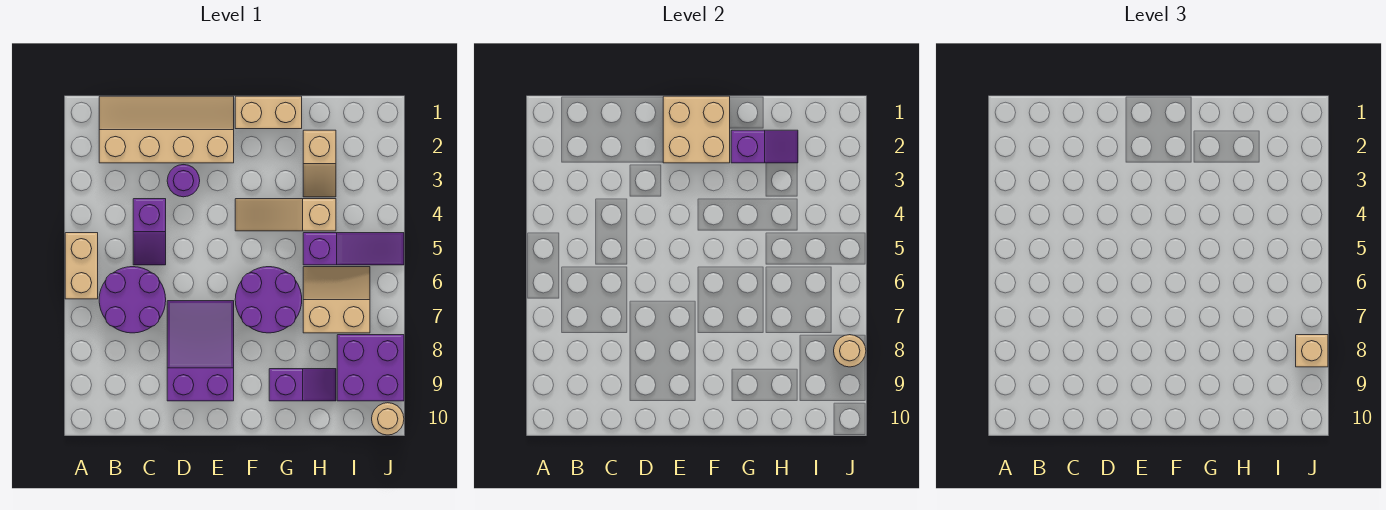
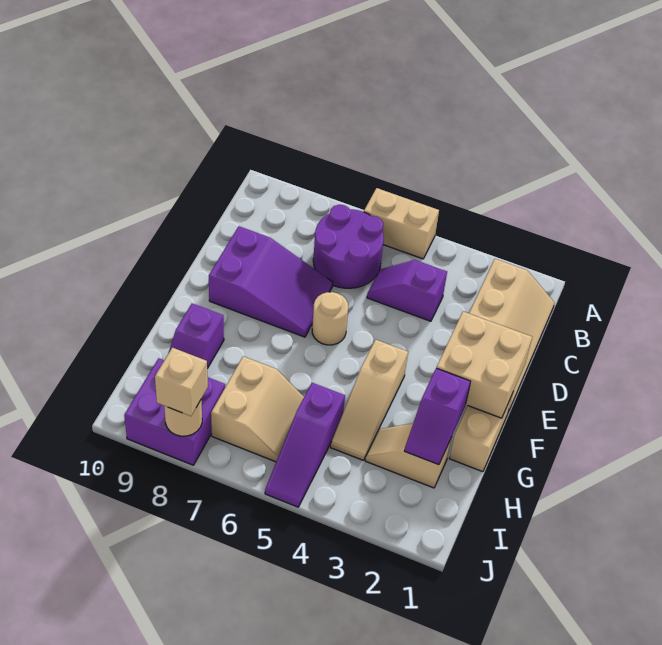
purple round brick D3 level 1 -> none
tan slope F4:H4 level 1 top H -> tan slope F4:H4 level 1 top F
purple round brick F6:G7 level 1 -> none
tan round brick J10 level 1 -> tan round brick E6 level 1

